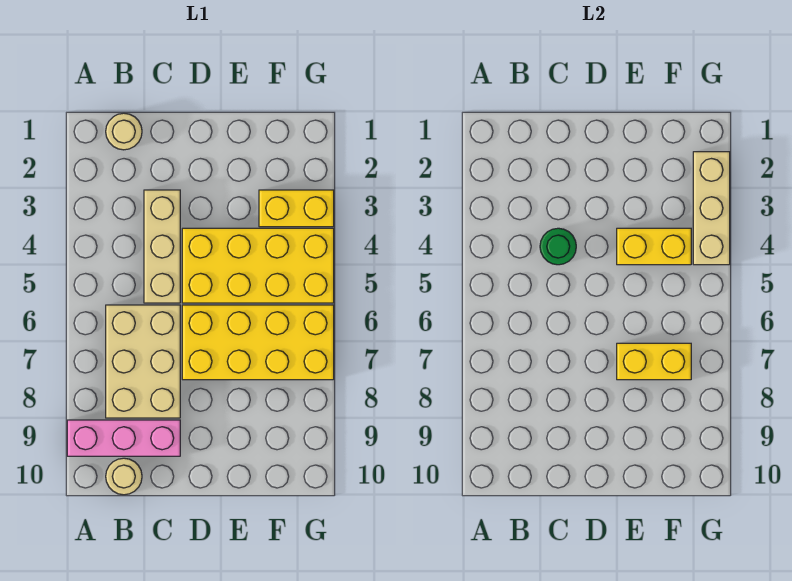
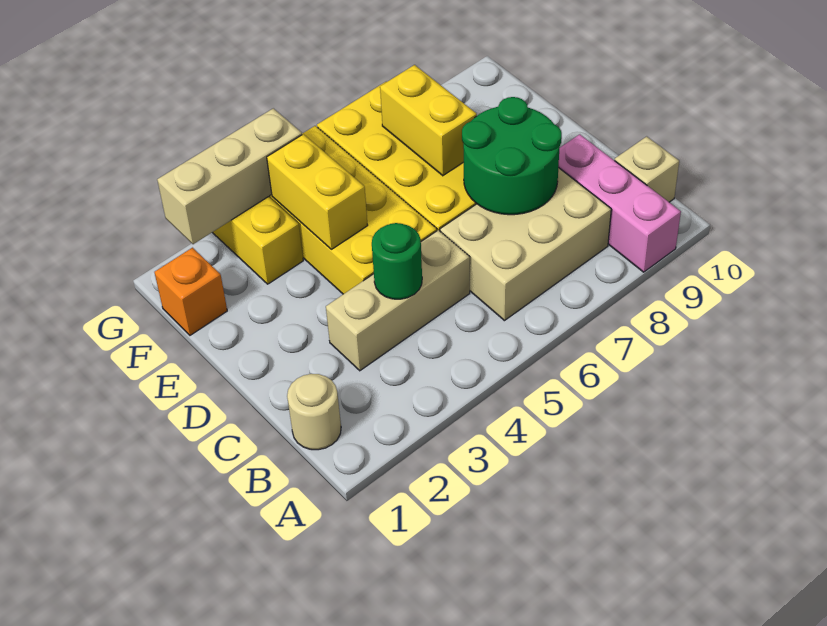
tan round brick B10 level 1 -> tan brick B10 level 1
none -> green round brick C7:D8 level 2
none -> orange brick F1 level 1

